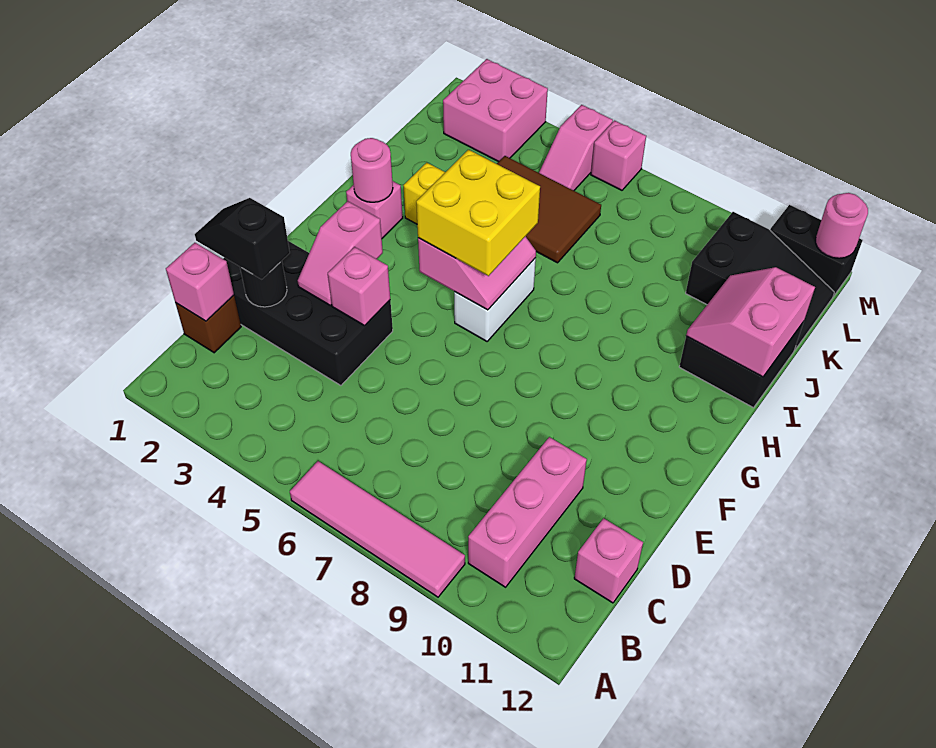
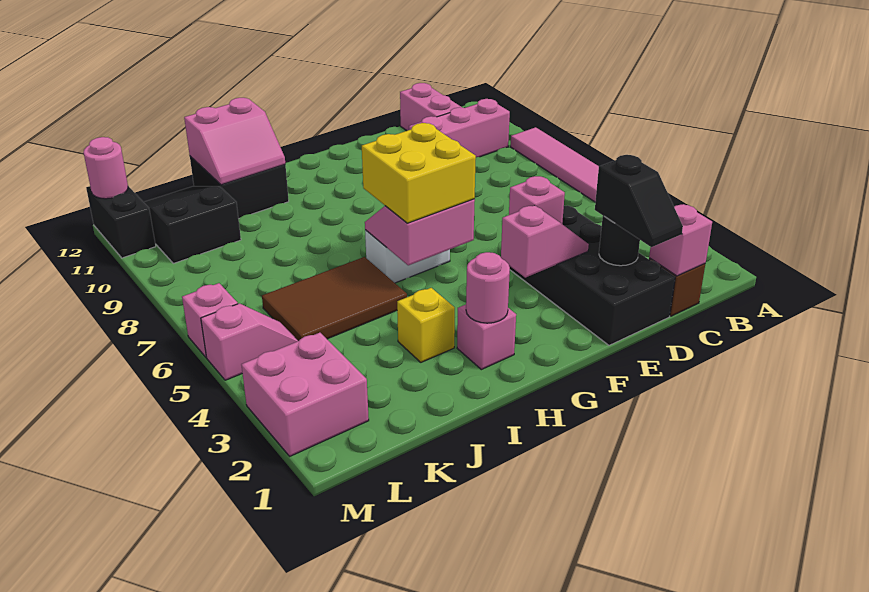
pink brick C12 level 1 -> pink brick C11:C12 level 1
brown tile J4:K6 level 1 -> brown tile I5:K6 level 1

